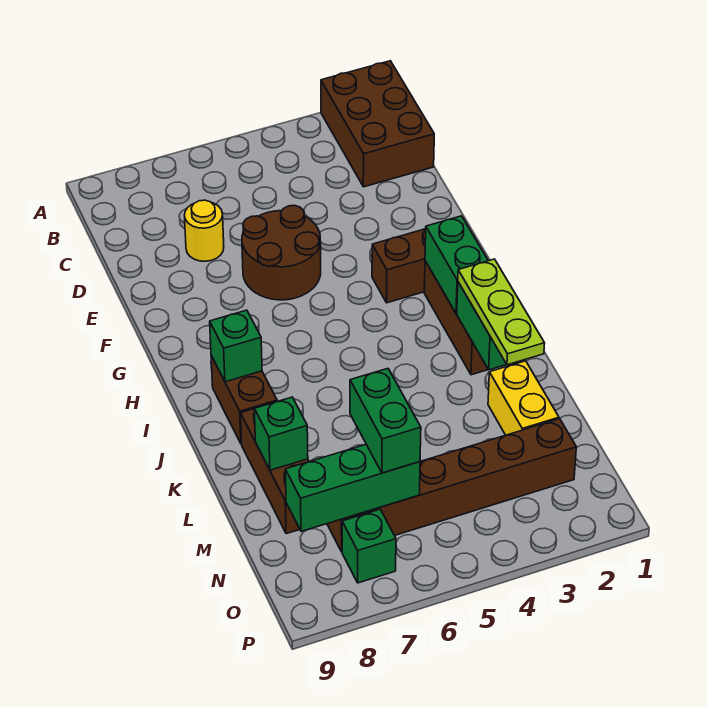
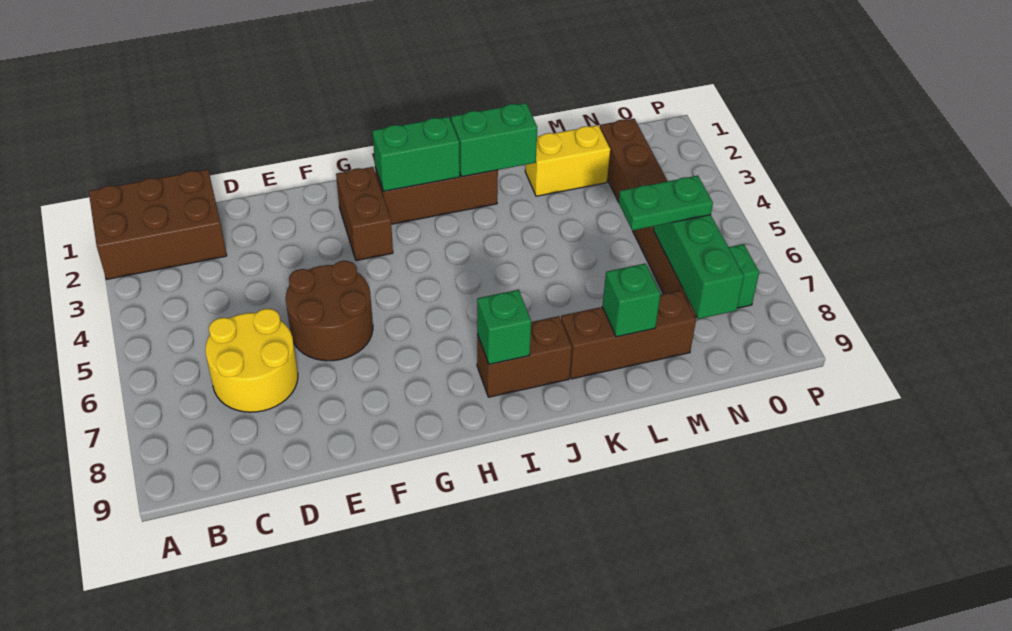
yellow round brick D7 level 1 -> yellow round brick C6:D7 level 1
lime plate J2:L2 level 3 -> none
green brick M6:N6 level 3 -> green plate M6:N6 level 3

